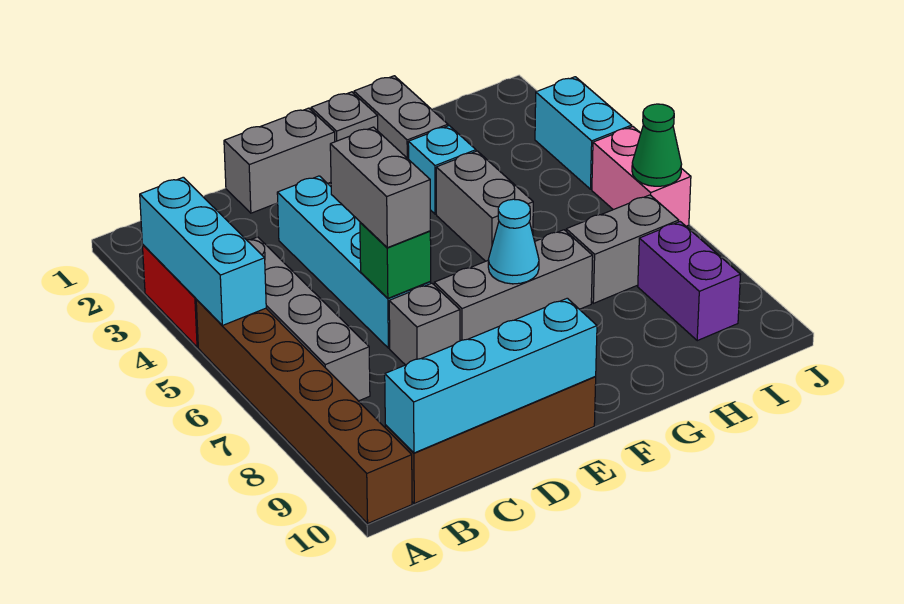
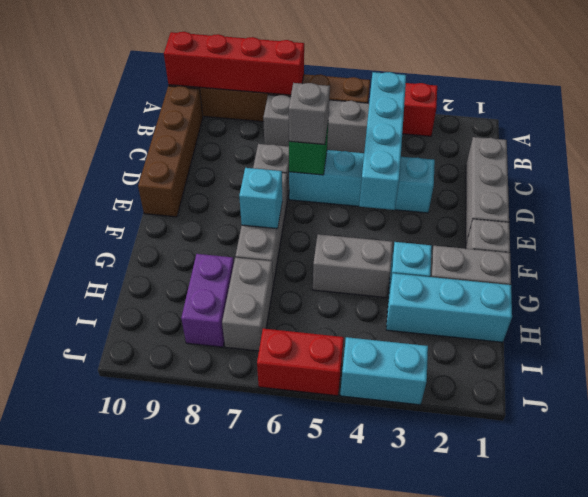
cyan brick A3:A5 level 2 -> cyan brick H1:H3 level 1
none -> red brick A7:A10 level 2
cyan brick B10:E10 level 2 -> cyan brick B4:E4 level 2
grey brick D1:E1 level 1 -> grey brick C1:E1 level 1
grey brick D5:D6 level 3 -> grey brick D6 level 3
cyan cone F7 level 2 -> cyan brick F7 level 2
purple brick I8:I9 level 1 -> purple brick H8:I8 level 1
pink brick J5:J6 level 1 -> red brick J5:J6 level 1
green cone J6 level 2 -> none

